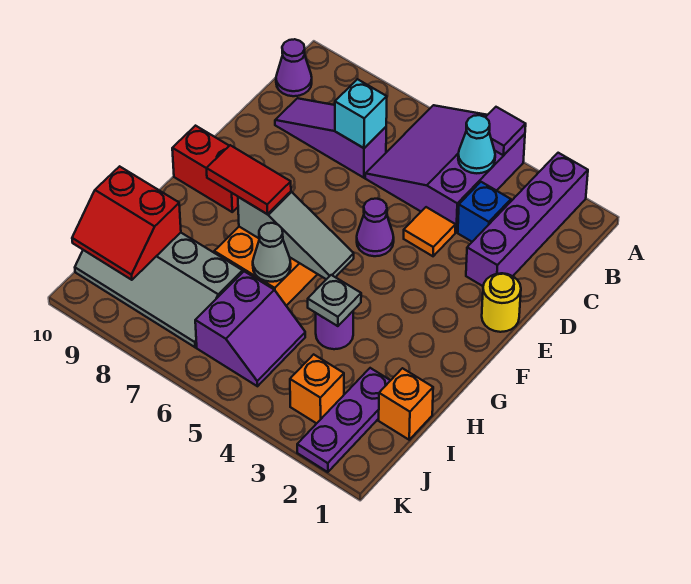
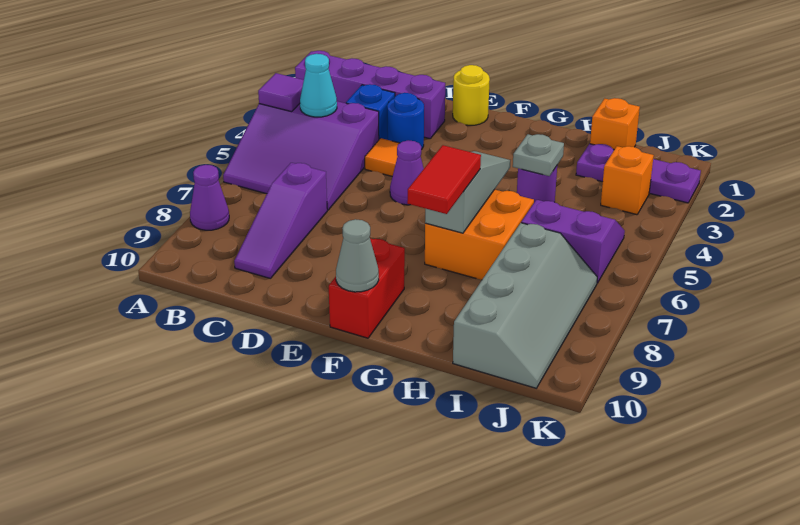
purple cone B10 level 1 -> purple cone A8 level 1
cyan brick C7 level 2 -> none
none -> blue round brick D3 level 1
grey cone H6 level 2 -> grey cone F10 level 2
red slope I9:J10 level 2 top I -> none

